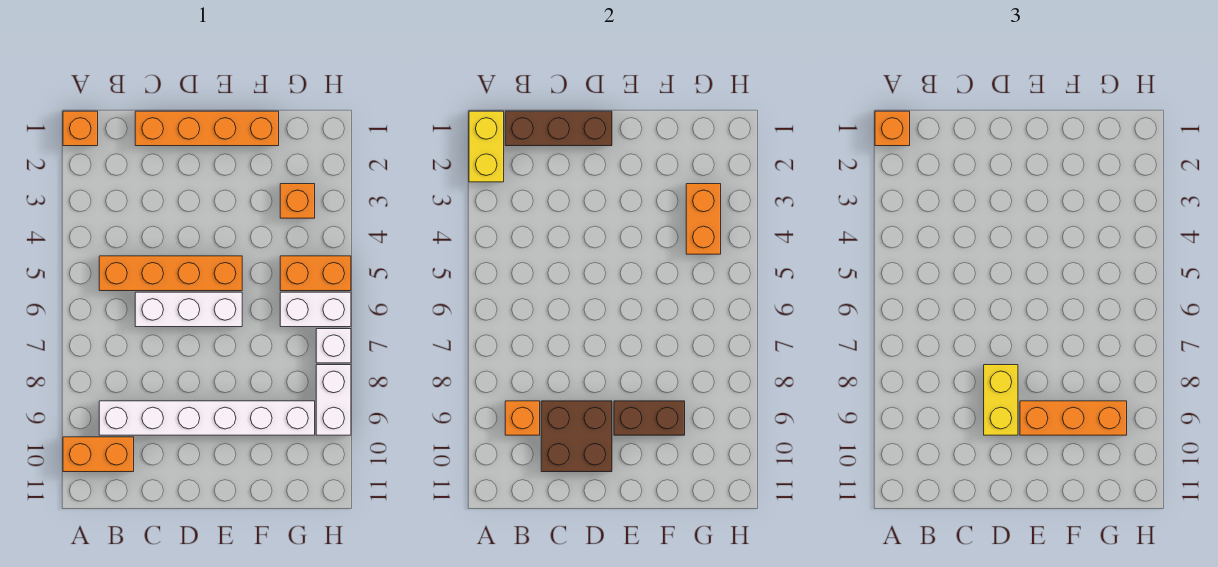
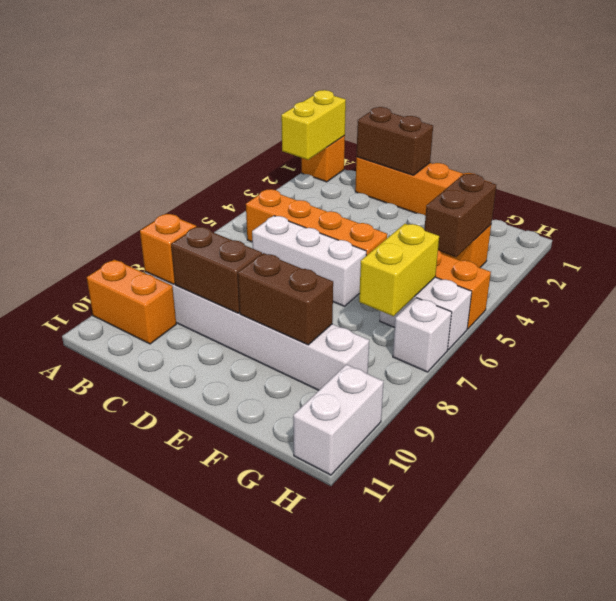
orange brick A1 level 3 -> none
brown brick B1:D1 level 2 -> brown brick C1:D1 level 2
brown brick C9:D10 level 2 -> brown brick C9:D9 level 2
yellow brick D8:D9 level 3 -> yellow brick G6:G7 level 2
orange brick E9:G9 level 3 -> none
orange brick G3:G4 level 2 -> brown brick G3:G4 level 2
white brick H8:H9 level 1 -> white brick H10:H11 level 1

